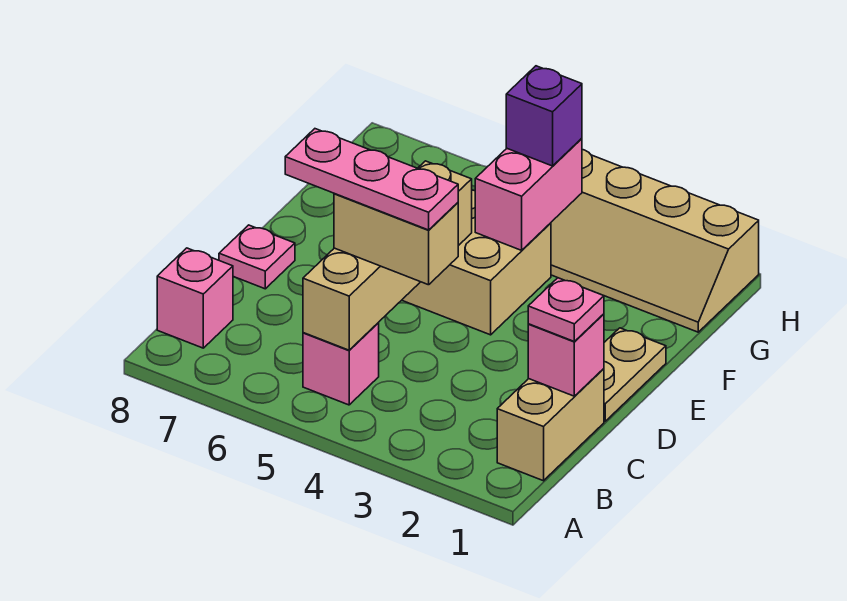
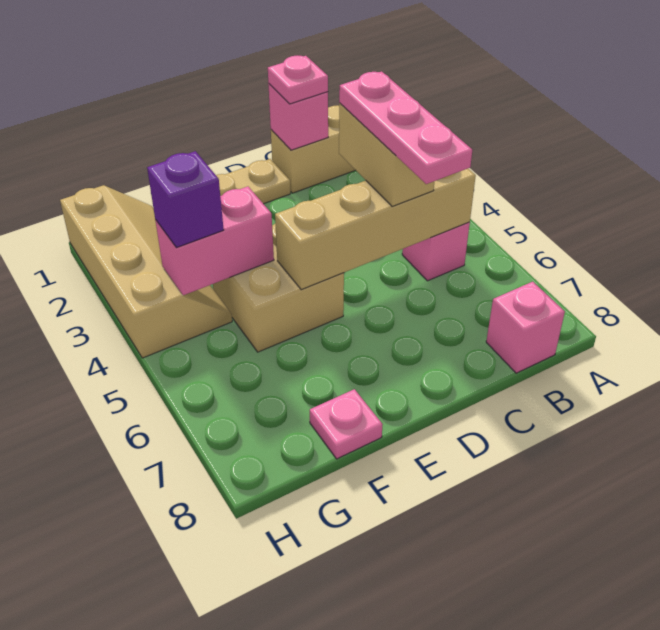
pink plate D8 level 1 -> pink plate F8 level 1

